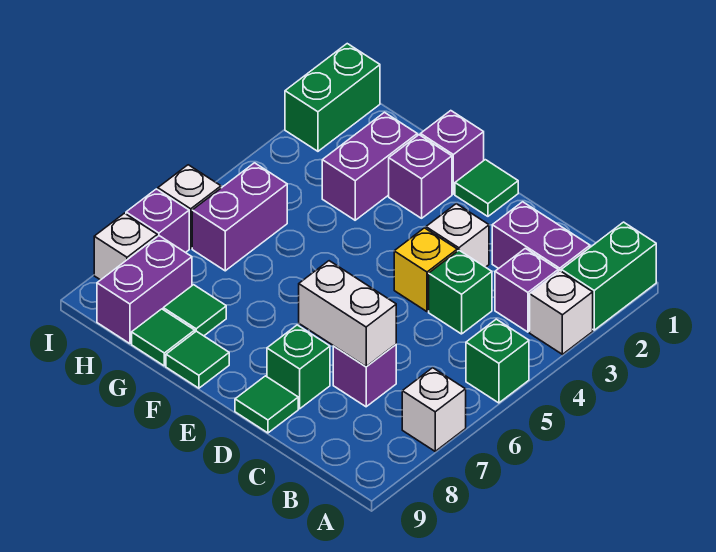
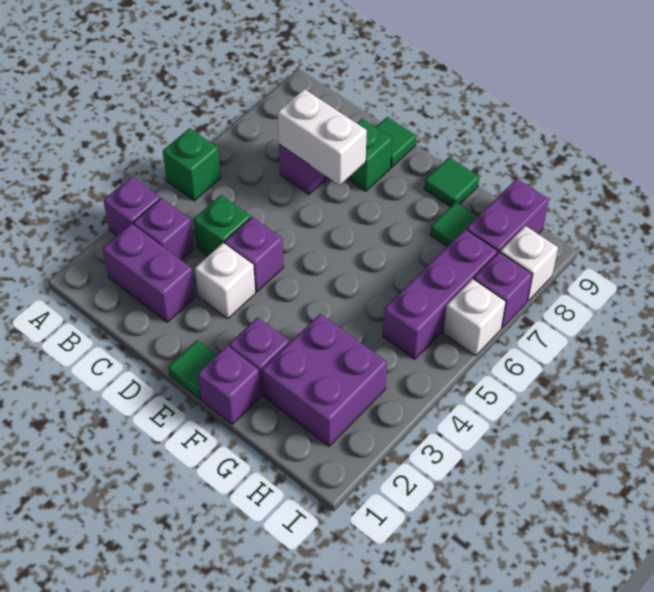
green brick A1:A2 level 1 -> none
white brick A3 level 1 -> purple brick A3 level 1
white brick A7 level 1 -> none
yellow brick D4 level 1 -> purple brick D4 level 1
purple brick G2:G3 level 1 -> purple brick G2:H3 level 1
green tile G9 level 1 -> none
purple brick H5:H6 level 1 -> purple brick H5:H7 level 1
green brick I1:I2 level 1 -> none

